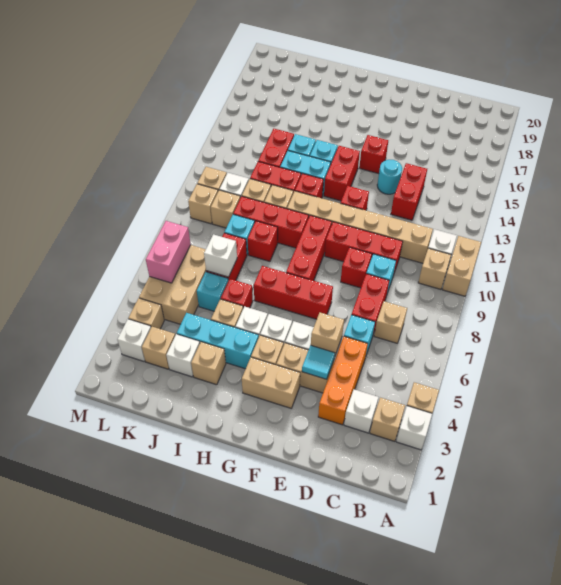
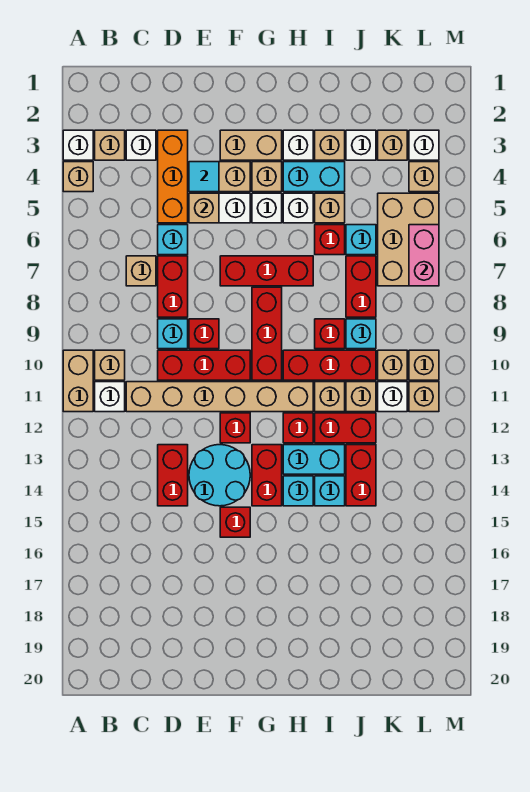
cyan round brick E14 level 1 -> cyan round brick E13:F14 level 1
cyan brick H4:J4 level 1 -> cyan brick H4:I4 level 1
white brick J7 level 2 -> white brick H3 level 1

